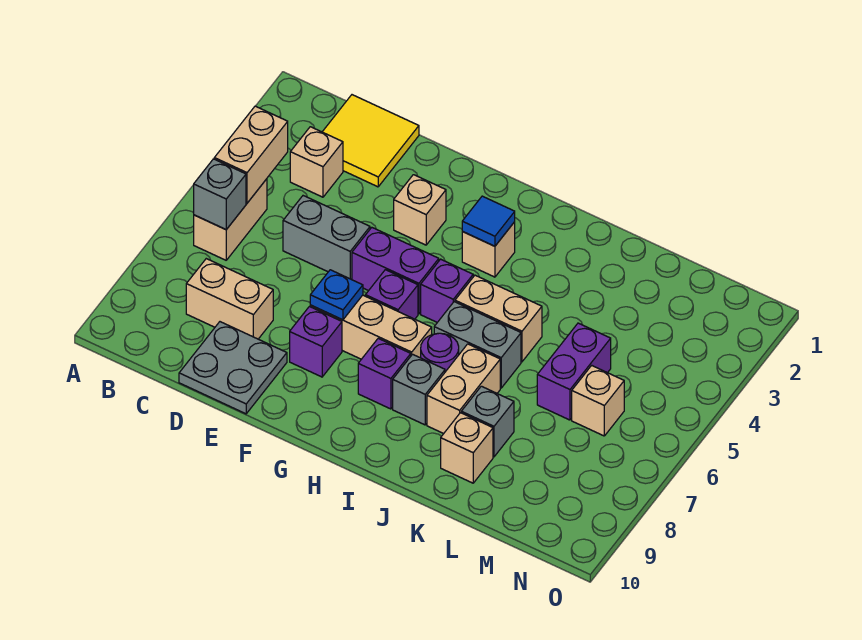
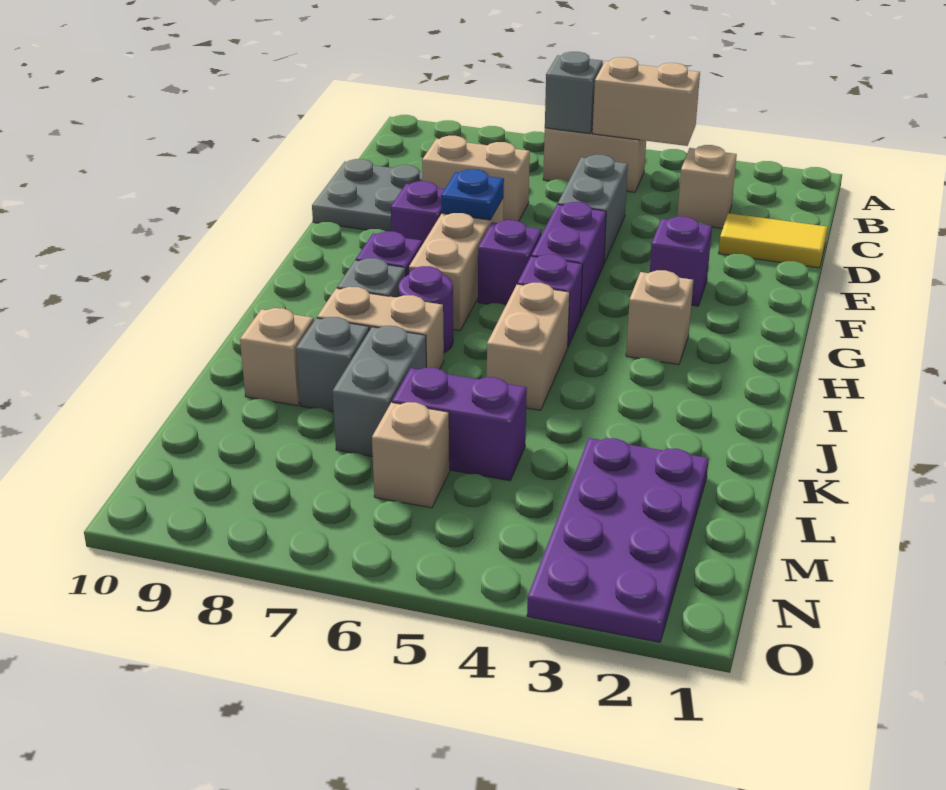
yellow tile C1:D2 level 1 -> yellow tile D1:D2 level 1
tan brick C8:D8 level 1 -> tan brick D7:D8 level 1
tan brick F3 level 1 -> purple brick F3 level 1
blue tile H3 level 2 -> none
grey brick I6:J6 level 1 -> grey brick K7:L7 level 1
none -> purple plate L2:O3 level 1

